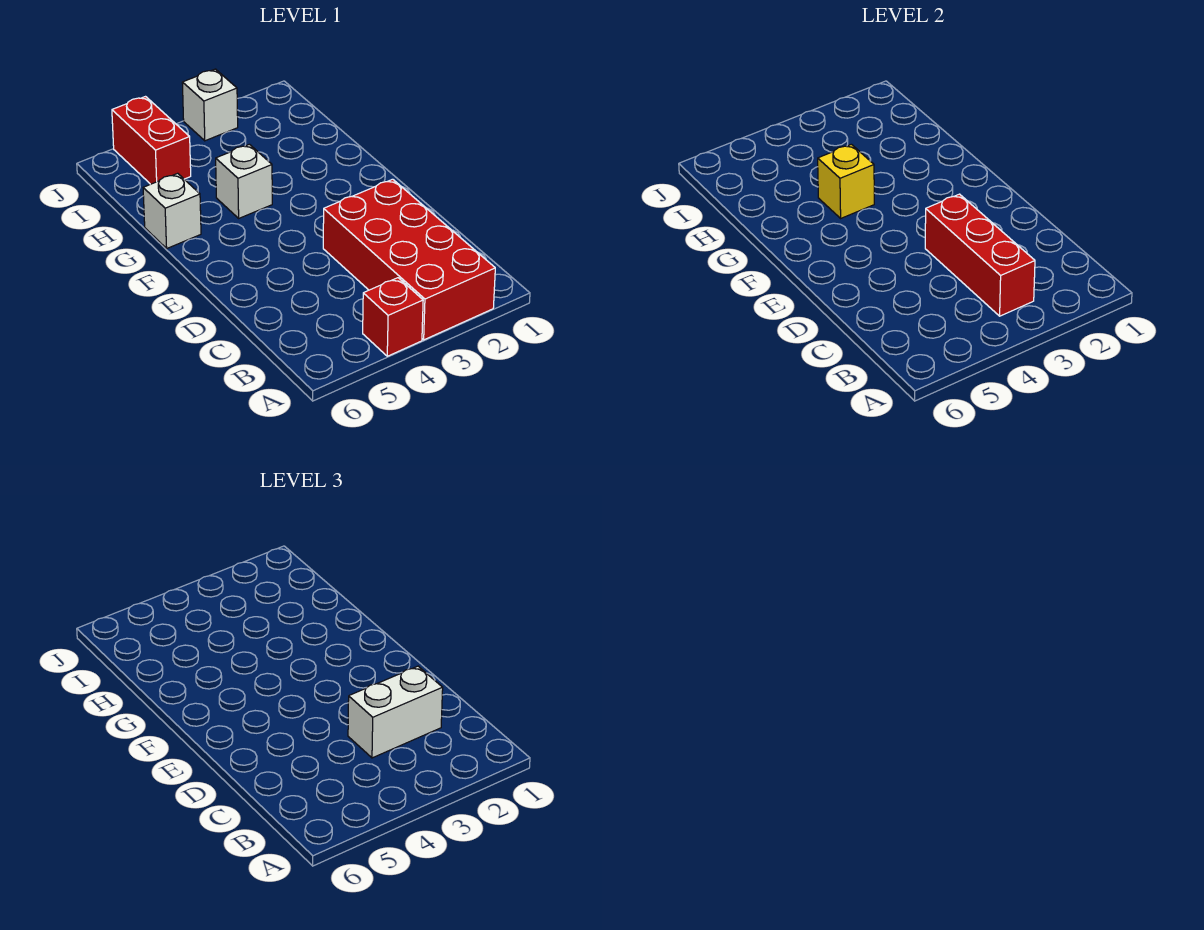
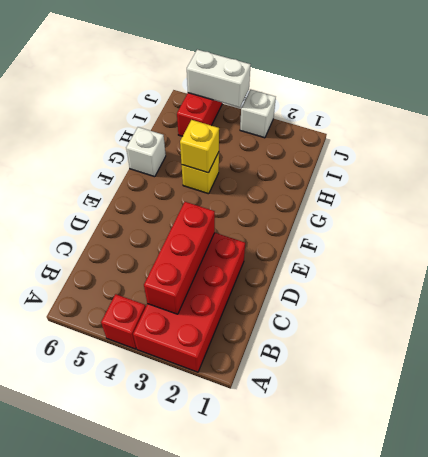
white brick C2:C3 level 3 -> white brick J4:J5 level 2
white brick G4 level 1 -> yellow brick G4 level 1

